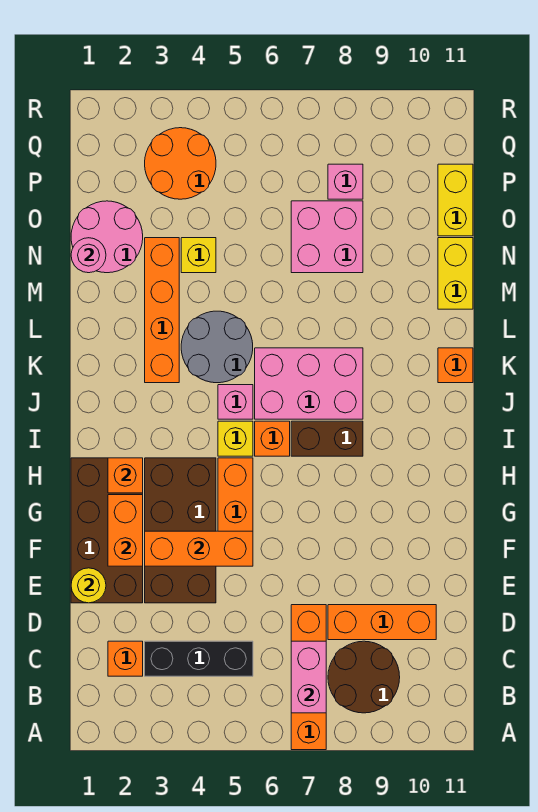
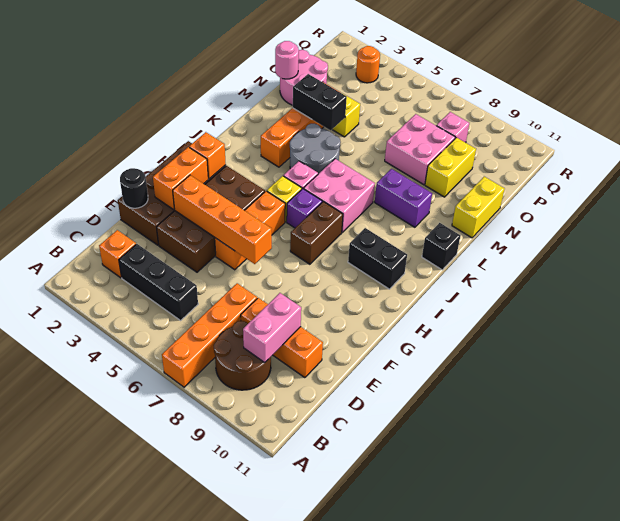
pink brick B7:C7 level 2 -> pink brick C9:D9 level 2
yellow round brick E1 level 2 -> black round brick E1 level 2
orange brick F3:F5 level 2 -> orange brick F3:F6 level 2
orange brick I6 level 1 -> purple brick I6 level 1
brown brick I7:I8 level 1 -> brown brick H7:I7 level 1
none -> black brick I9:I10 level 1
pink brick J6:K8 level 1 -> pink brick J6:K7 level 1
orange brick K11 level 1 -> black brick K11 level 1
none -> purple brick L8:L9 level 1
none -> black brick M3:M4 level 2
yellow brick O11:P11 level 1 -> yellow brick N9:O9 level 1
orange round brick P3:Q4 level 1 -> orange round brick Q3 level 1

